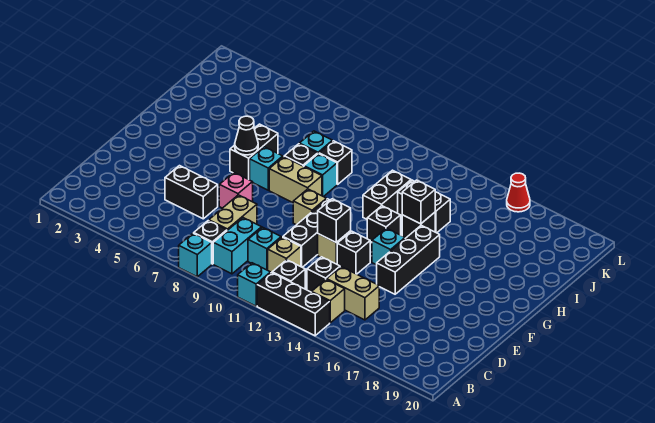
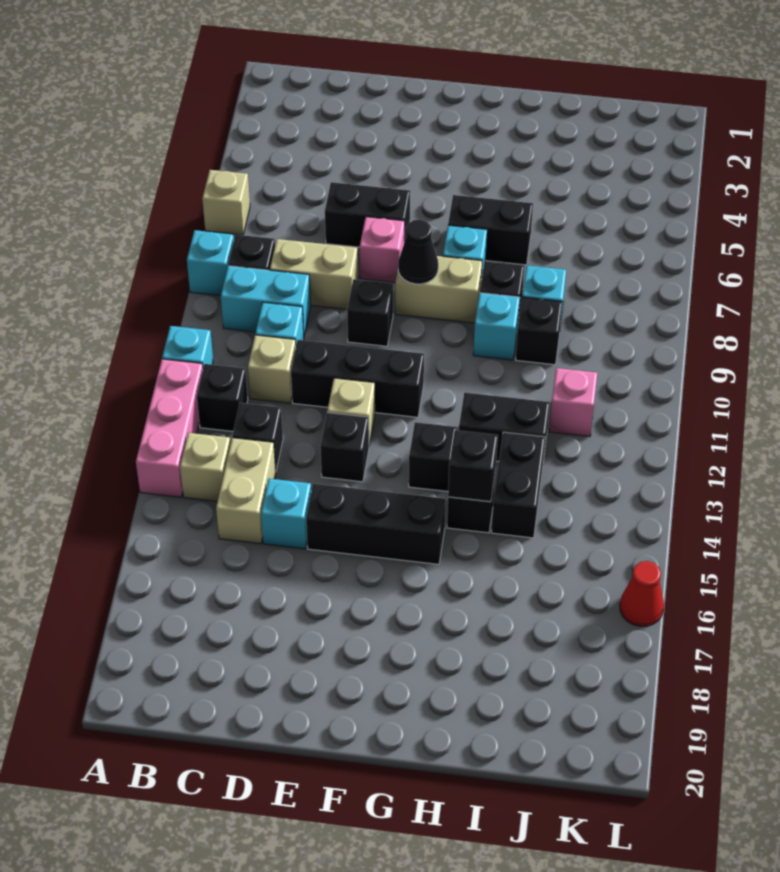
black brick A12:A14 level 1 -> pink brick A12:A14 level 1
black brick D5:D6 level 1 -> black brick D6:E6 level 1
black brick E12 level 2 -> black brick E9 level 1
tan brick F10 level 1 -> tan brick A6 level 1
cyan brick F14 level 1 -> cyan brick D15 level 1
black cone G6 level 2 -> black cone F8 level 2
tan brick G8:G9 level 1 -> tan brick F8:G8 level 1
none -> pink brick J11 level 1

